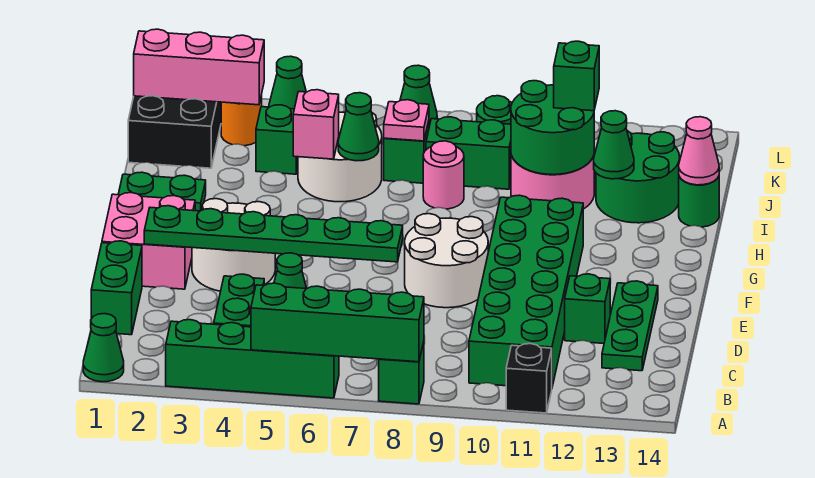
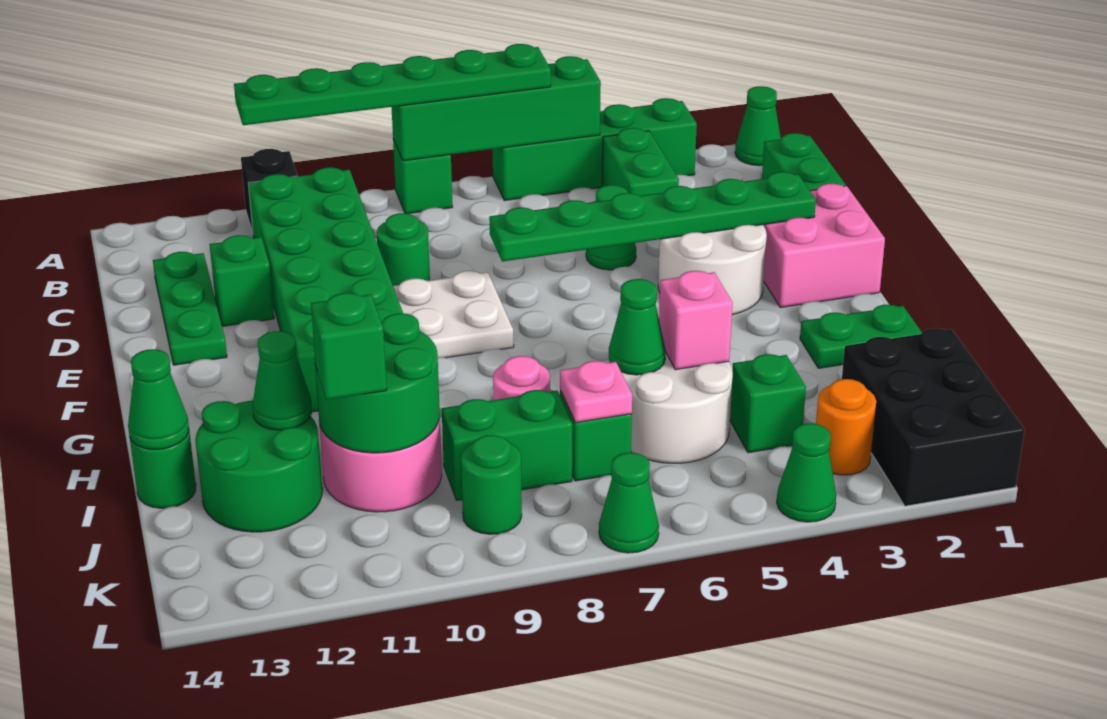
none -> green plate A6:A11 level 3
none -> green round brick D9 level 1
white round brick E8:F9 level 1 -> white plate E8:F9 level 1
pink cone I14 level 2 -> green cone I14 level 2
pink brick K1:K3 level 2 -> none

